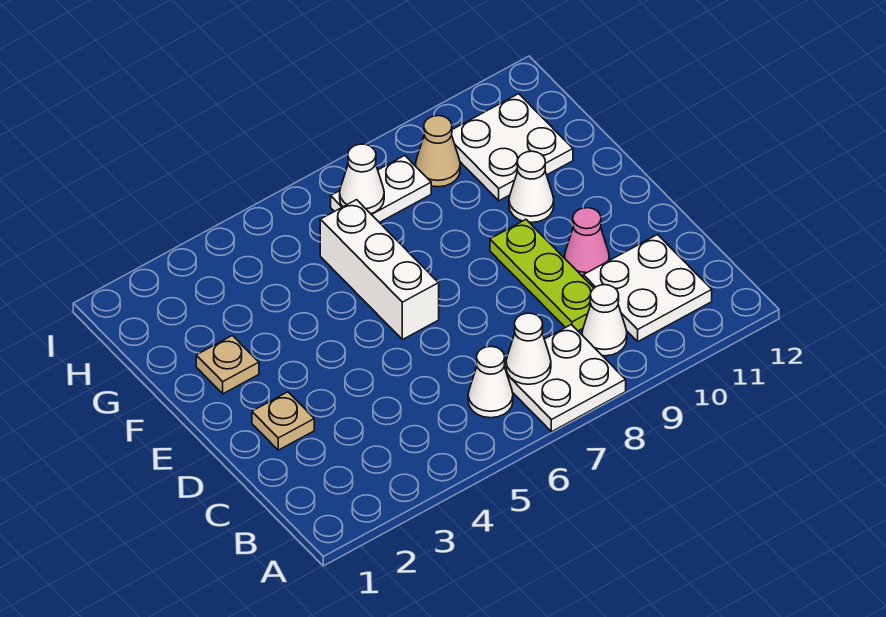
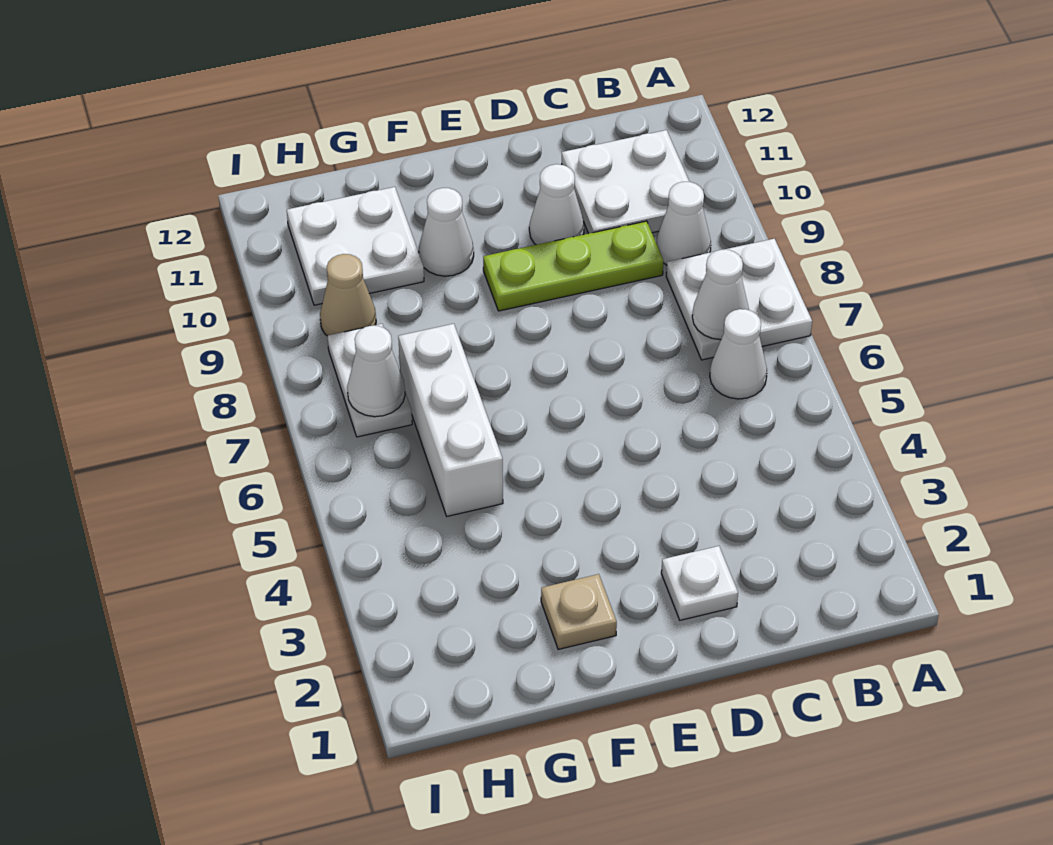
tan plate D2 level 1 -> white plate D2 level 1
pink cone D10 level 1 -> white cone D10 level 1
white brick E6:G6 level 1 -> white brick G5:G7 level 1

